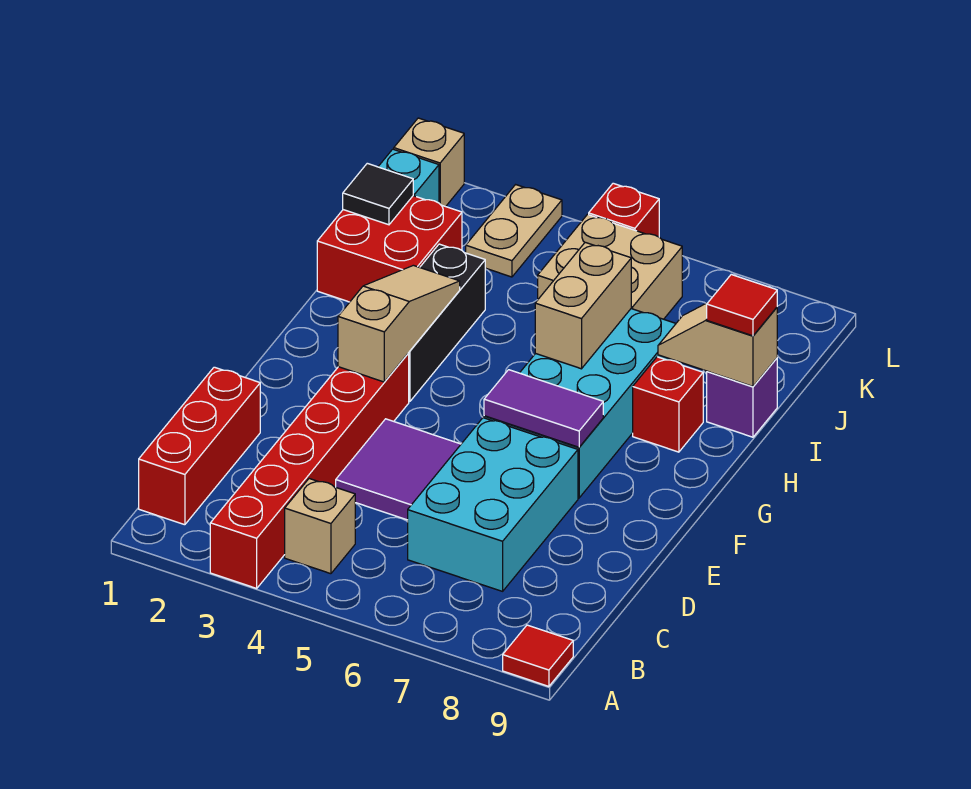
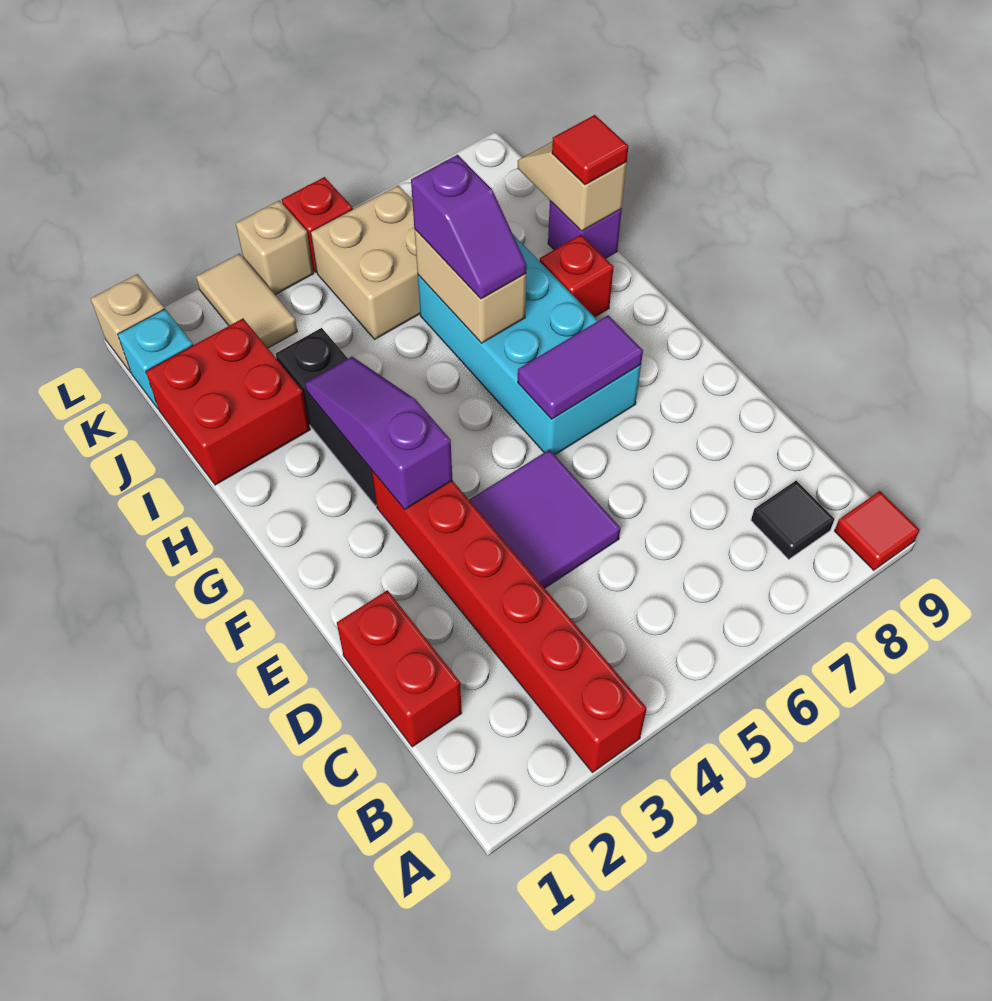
red brick B1:D1 level 1 -> red brick C1:D1 level 1
tan brick B4 level 1 -> tan brick L4 level 1
cyan brick C6:E7 level 1 -> none
tan slope F3:H3 level 2 top F -> purple slope F3:H3 level 2 top F
none -> purple slope H6:I6 level 3 top I
tan slope I8:I9 level 2 top 9 -> tan slope I9:J9 level 2 top I
black tile J1 level 2 -> black tile B8 level 1
tan plate K3:L3 level 1 -> tan tile K3:L3 level 1

